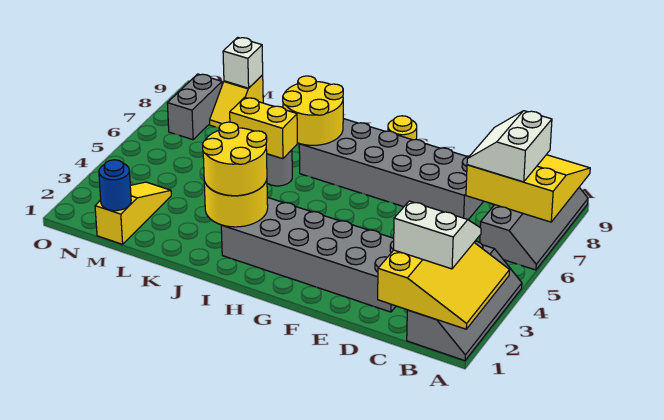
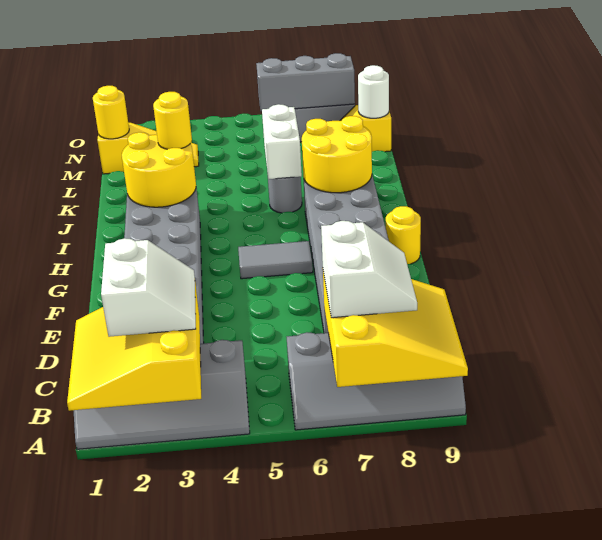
yellow slope A1:C3 level 2 top C -> yellow slope A1:C3 level 2 top 3
white slope B7:C8 level 3 top B -> white slope B7:C8 level 3 top 7
none -> grey tile G5:G6 level 1
yellow round brick I2:J3 level 3 -> yellow round brick J3 level 3
yellow brick J6:K6 level 2 -> white brick J6:K6 level 2
blue round brick M1 level 2 -> yellow round brick M1 level 2
white brick M9 level 2 -> white round brick M9 level 2
none -> grey brick N6:N8 level 2

